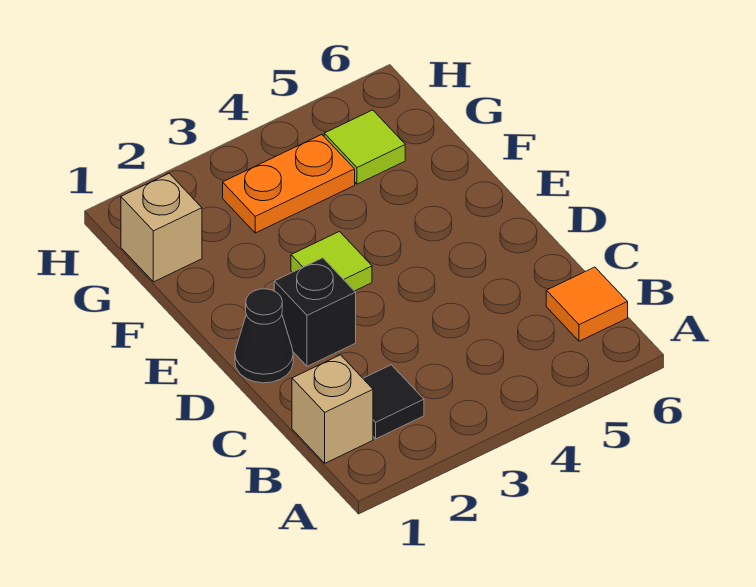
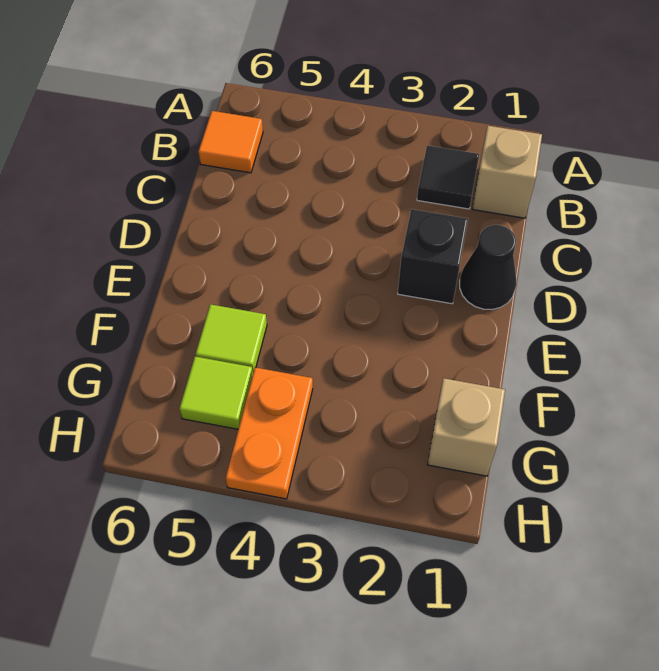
lime tile E3 level 1 -> lime tile F5 level 1
orange plate G3:G4 level 1 -> orange plate G4:H4 level 1

